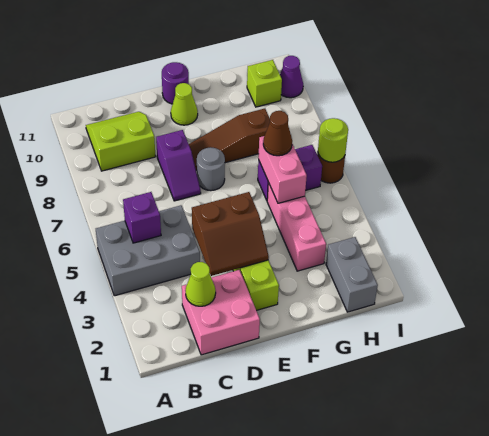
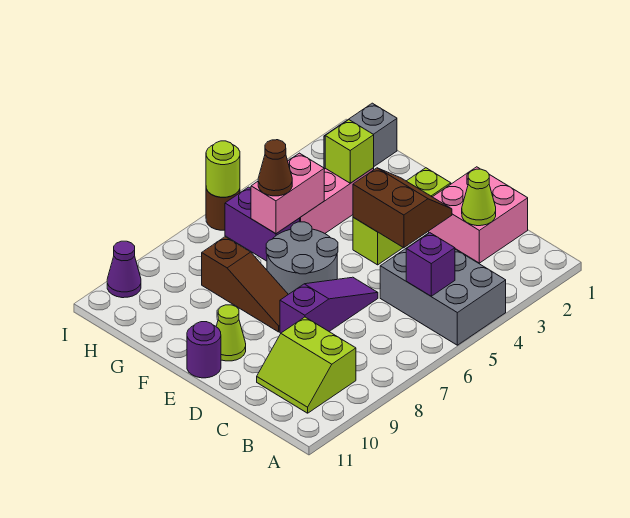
purple slope D7:D8 level 1 top 8 -> purple slope D6:D8 level 1 top 8
grey round brick E7 level 1 -> grey round brick E6:F7 level 1
lime brick H10 level 1 -> lime brick G3 level 2

